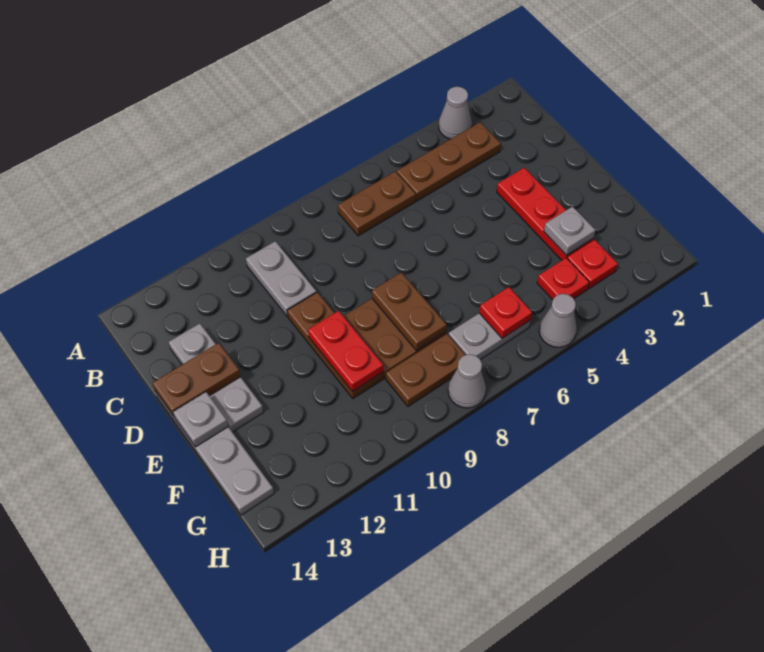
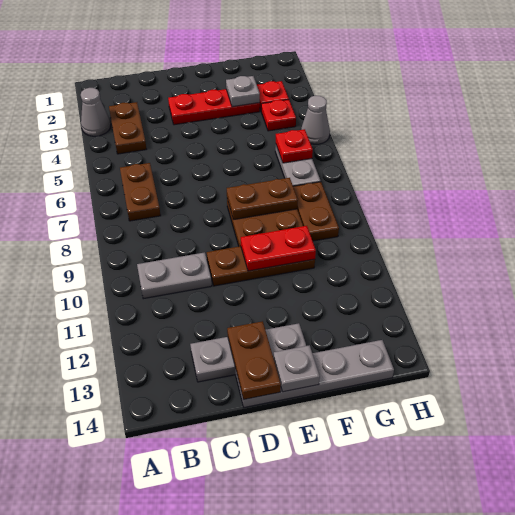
brown plate B3:B5 level 1 -> brown plate B3:B4 level 1
grey cone H8 level 1 -> none

